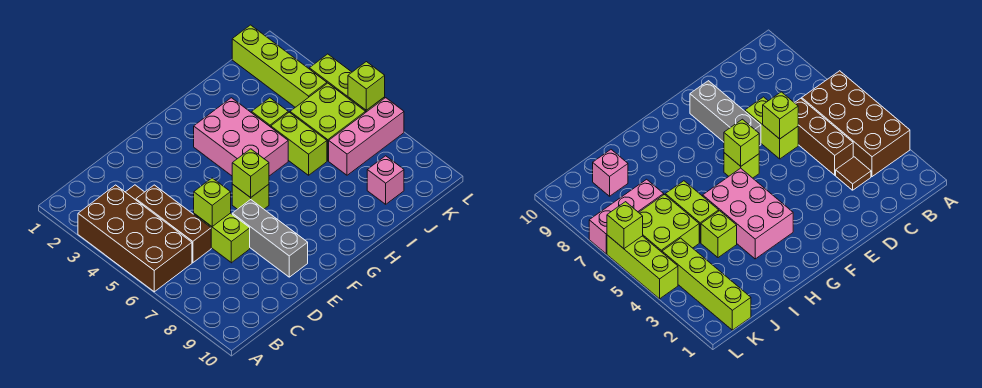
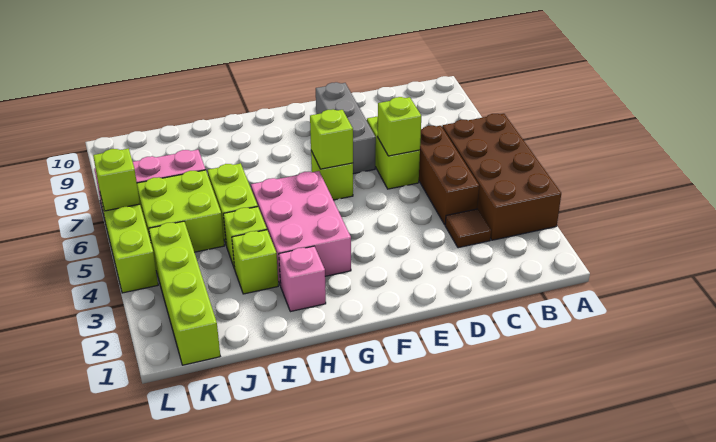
none -> lime brick I3 level 1
pink brick J9 level 1 -> pink brick H2 level 1

